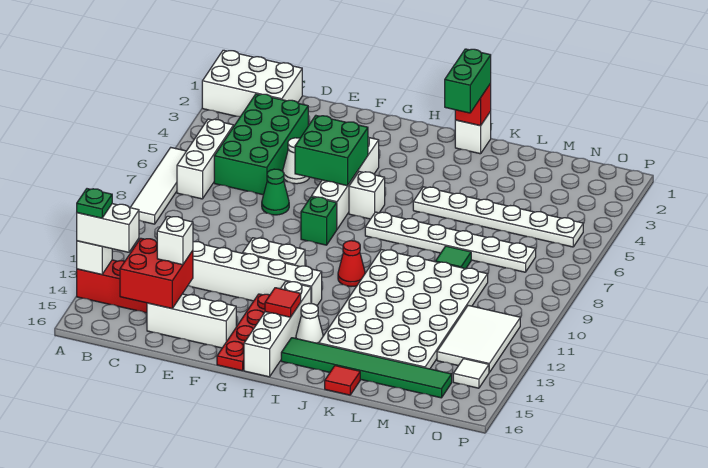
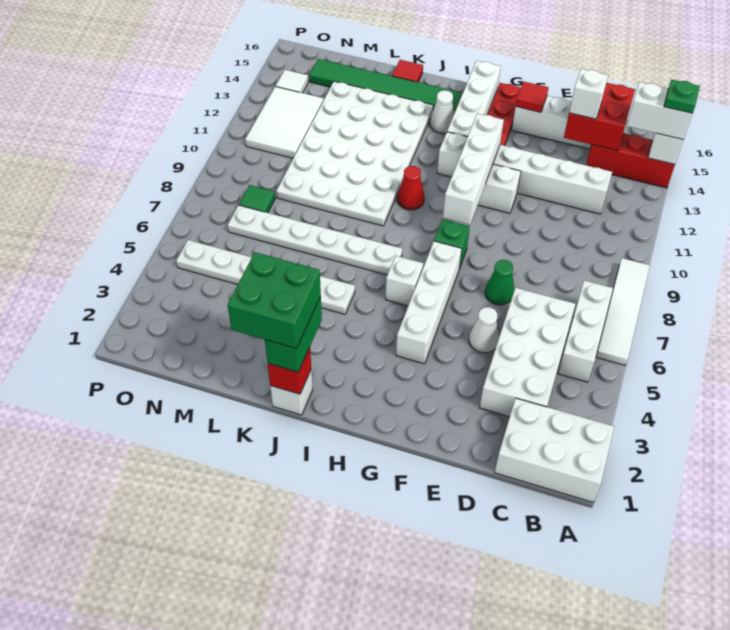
green brick C3:D6 level 1 -> white brick C3:D6 level 1
green brick F5:G6 level 2 -> green brick J1:K2 level 4
none -> white brick G9:G12 level 2
red tile H14 level 2 -> red tile F15 level 2
green tile L8 level 1 -> green tile N8 level 1

